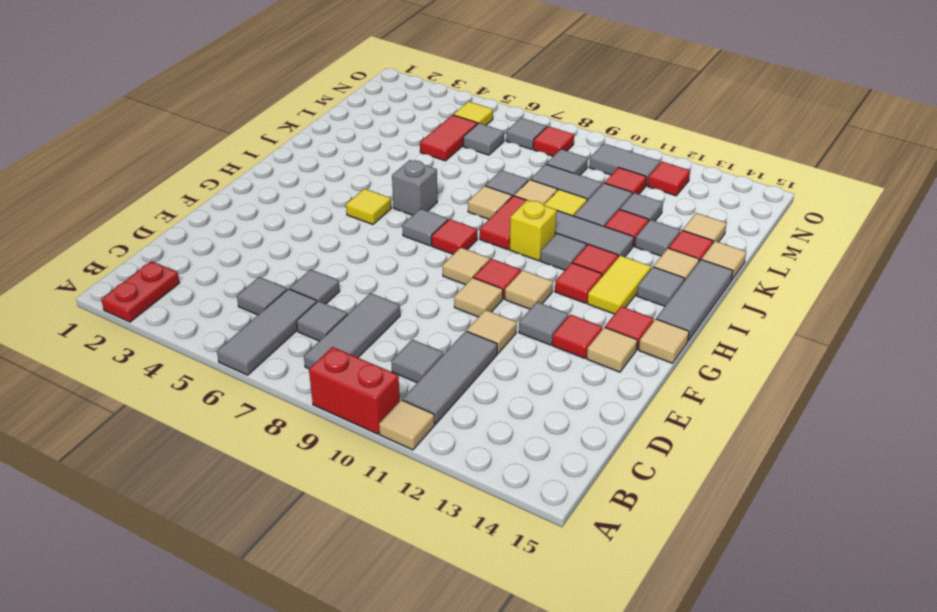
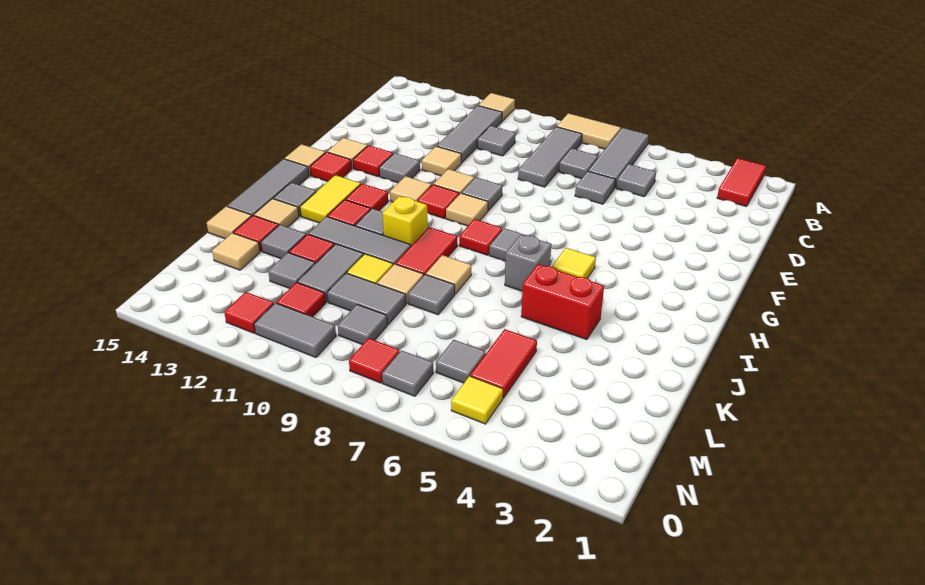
red plate A2:B2 level 1 -> red tile A2:B2 level 1
none -> tan tile A7:A8 level 1
red brick A9:A10 level 1 -> red brick J4:J5 level 1
none -> grey tile F9 level 1

